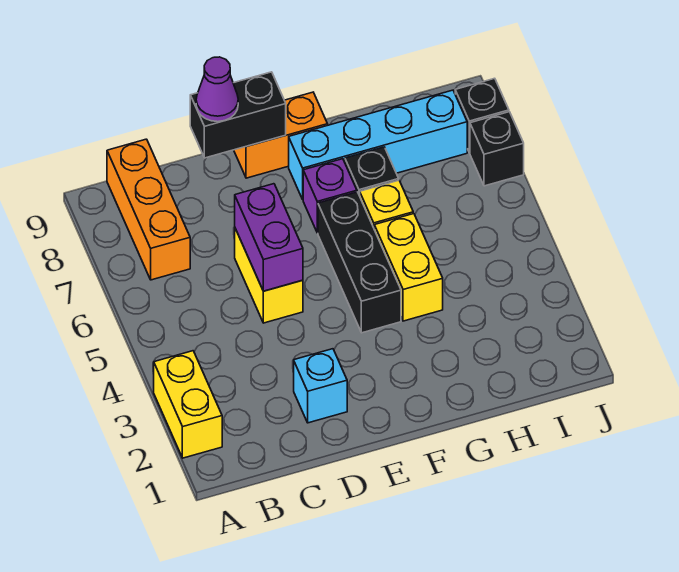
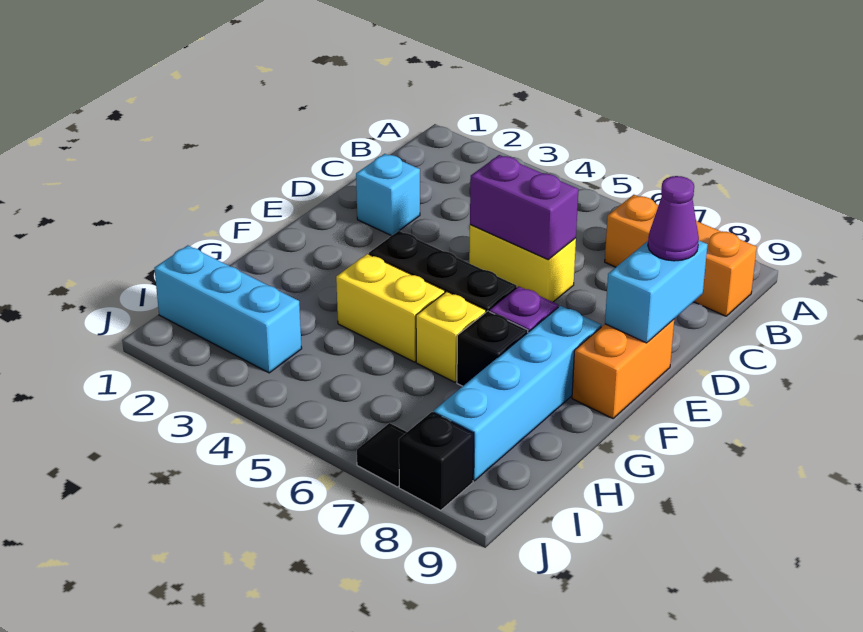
yellow brick A2:A3 level 1 -> none
black brick D9:E9 level 2 -> cyan brick D9:E9 level 2
none -> cyan brick I1:I3 level 1
black brick J7 level 1 -> black tile J7 level 1

